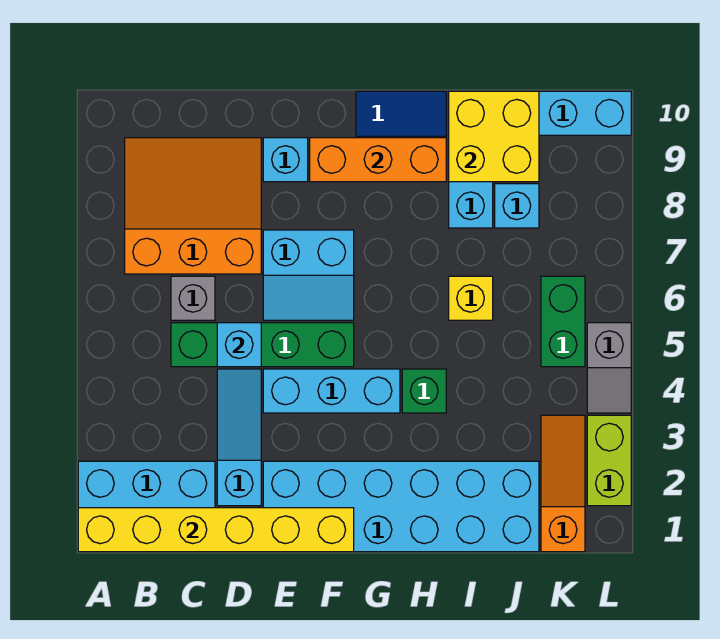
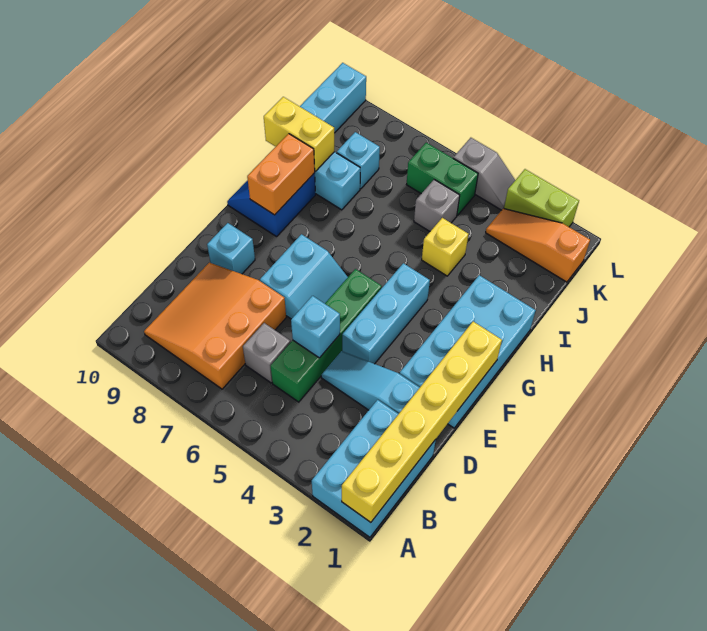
cyan brick E1:J2 level 1 -> cyan brick E1:H2 level 1
orange brick F9:H9 level 2 -> orange brick G9:H9 level 2
green brick H4 level 1 -> none
yellow brick I6 level 1 -> yellow brick I4 level 1
yellow brick I9:J10 level 2 -> yellow brick I9:I10 level 2
none -> grey brick J5 level 1

